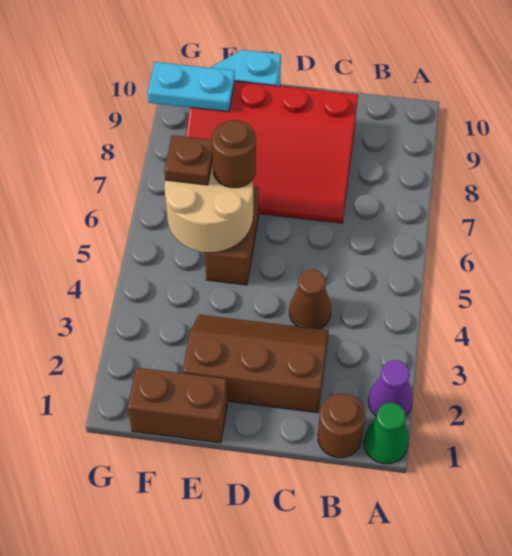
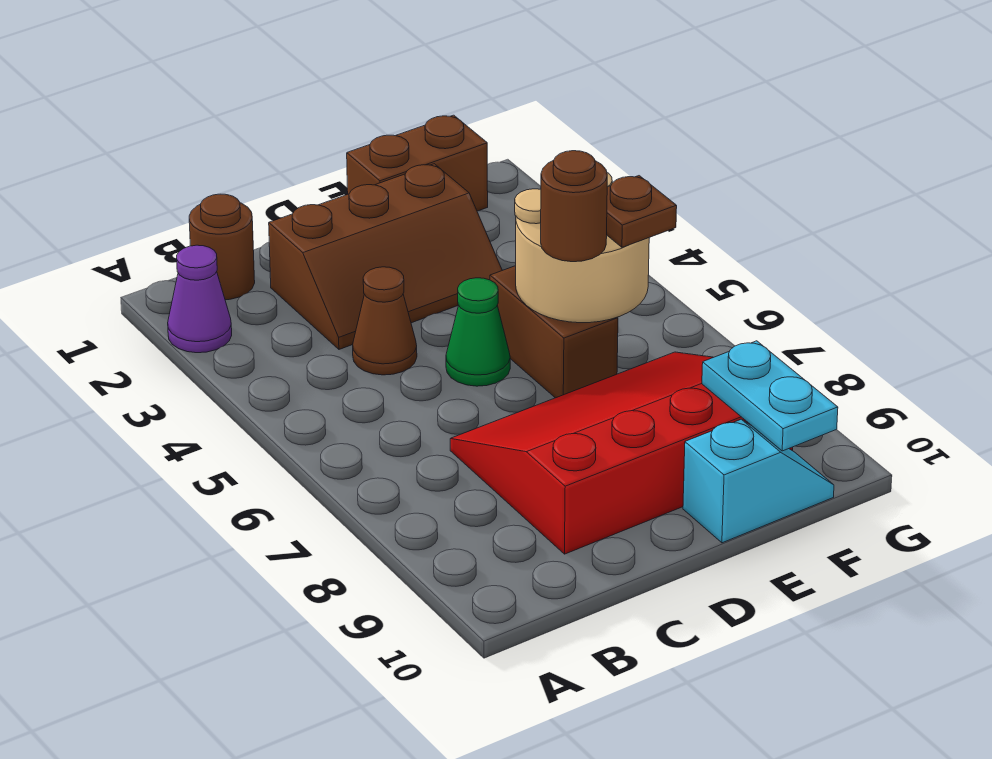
green cone A1 level 1 -> green cone D5 level 1
cyan plate F9:G9 level 2 -> cyan plate F9:F10 level 2

